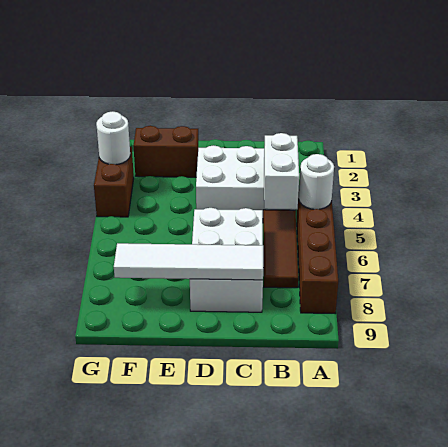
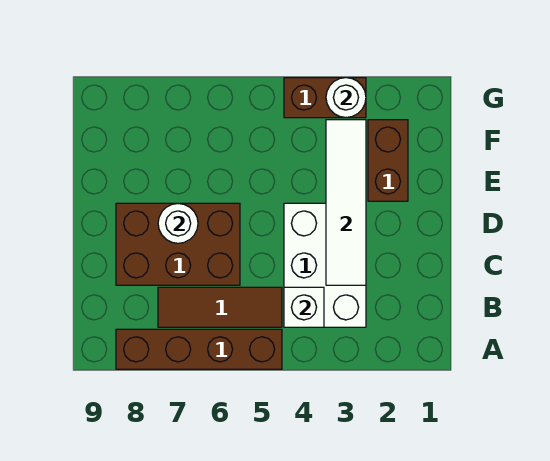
white round brick A5 level 2 -> white round brick D7 level 2
white brick B4:B5 level 2 -> white brick B4 level 2
white brick C6:D8 level 1 -> brown brick C6:D8 level 1
white tile C8:F8 level 2 -> white tile C3:F3 level 2

